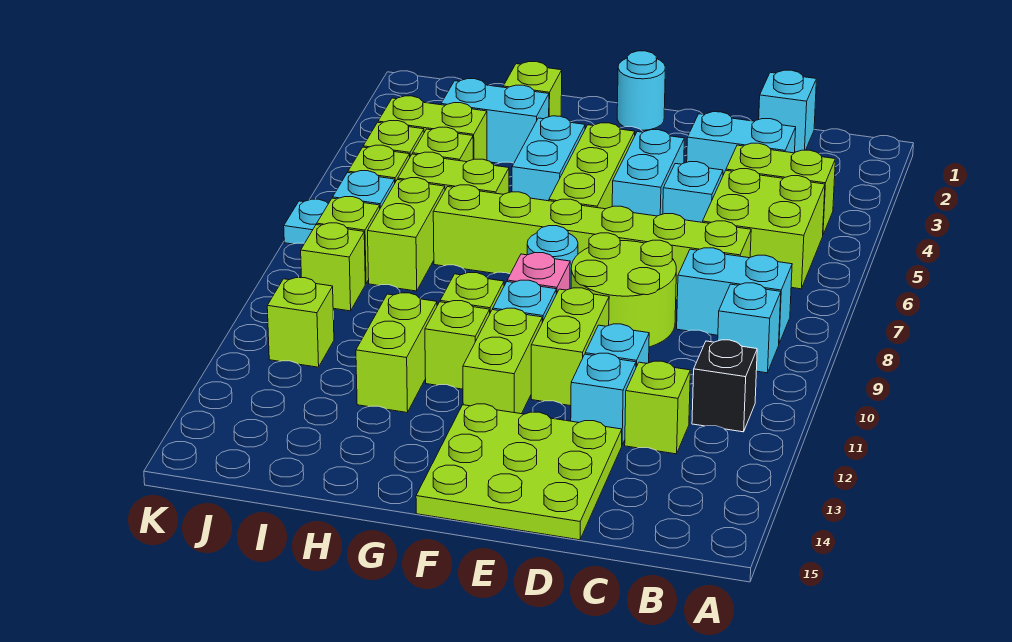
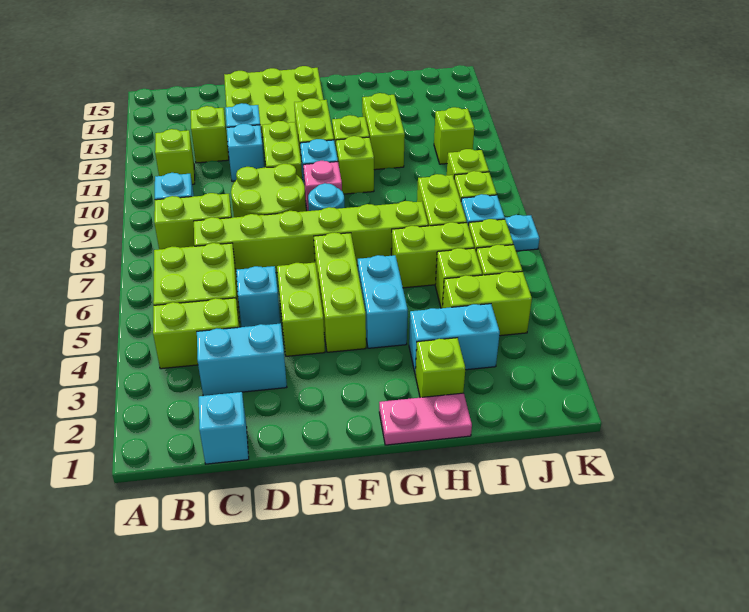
cyan brick B8:C8 level 1 -> lime brick B8:C8 level 1
black brick B11 level 1 -> lime brick B11 level 1
cyan brick E4:E5 level 1 -> lime brick E4:E5 level 1
cyan round brick F1 level 1 -> none
none -> pink plate G1:H1 level 1

